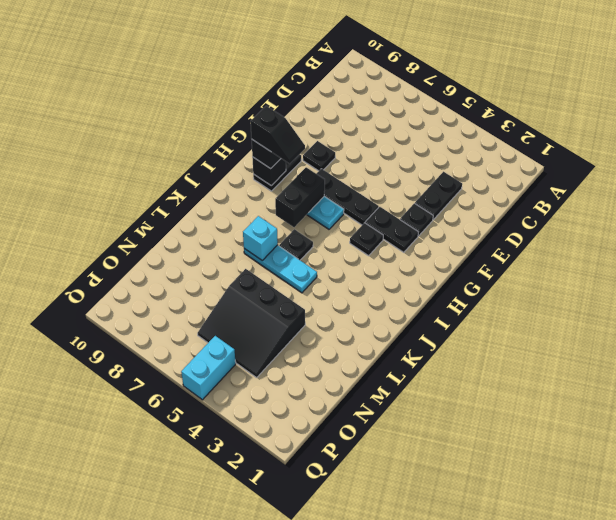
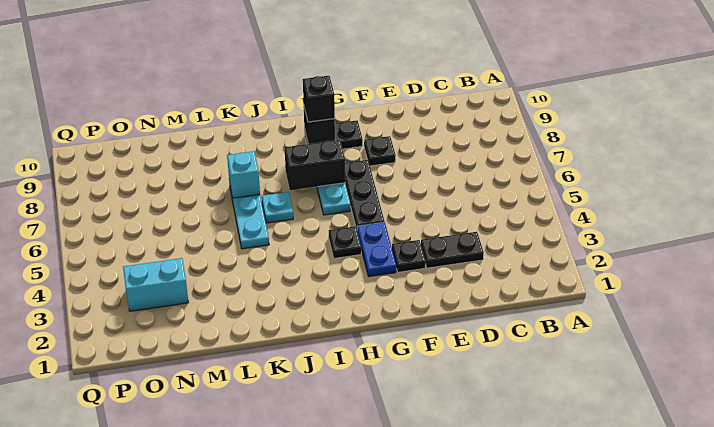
black plate G3:G4 level 1 -> blue plate G3:G4 level 1
black slope H8:H9 level 4 top 9 -> none
black plate J6 level 1 -> cyan plate J6 level 1
black slope M4:O6 level 1 top M -> none
cyan brick P5:Q5 level 1 -> cyan brick N3:O3 level 1

